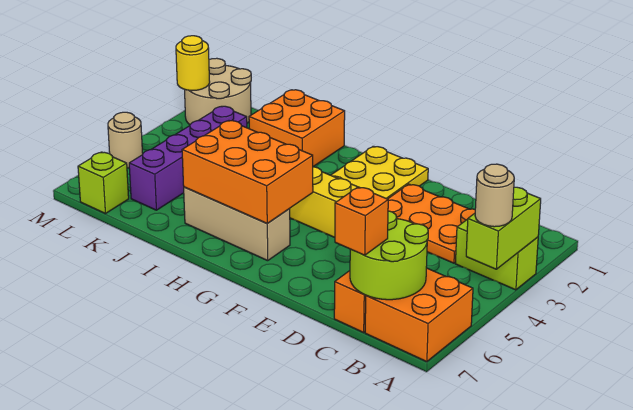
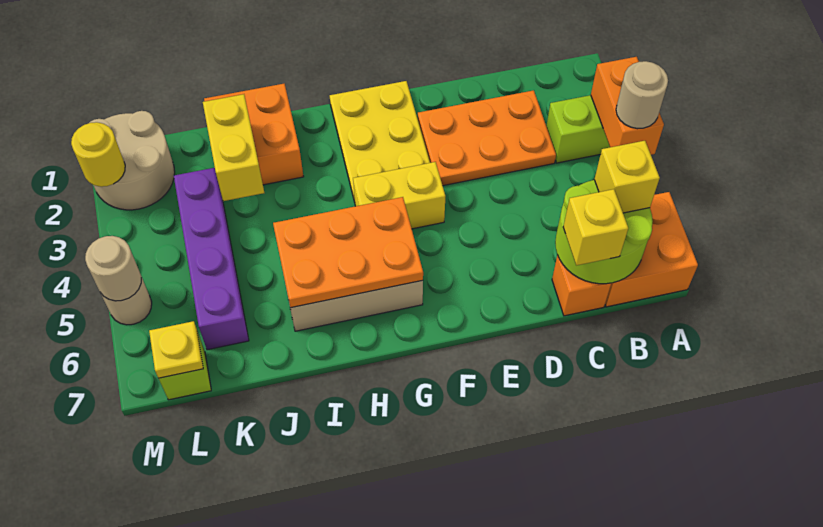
lime brick A3:A4 level 2 -> orange brick A3:A4 level 2
none -> yellow brick B6 level 3
orange brick C7 level 3 -> yellow brick C7 level 3
orange brick G5:I6 level 2 -> orange plate G5:I6 level 2
none -> yellow brick J2:J3 level 2
none -> yellow plate L7 level 2
none -> tan round brick M5 level 2

